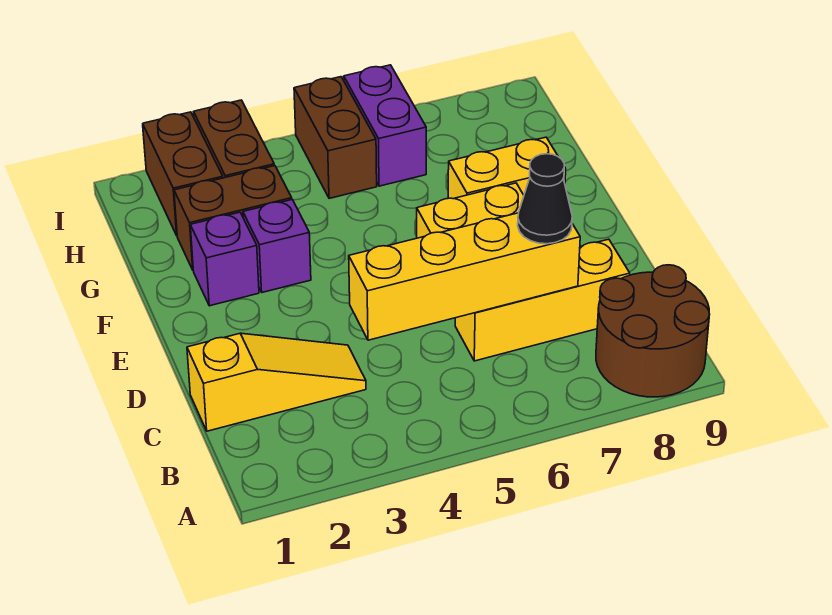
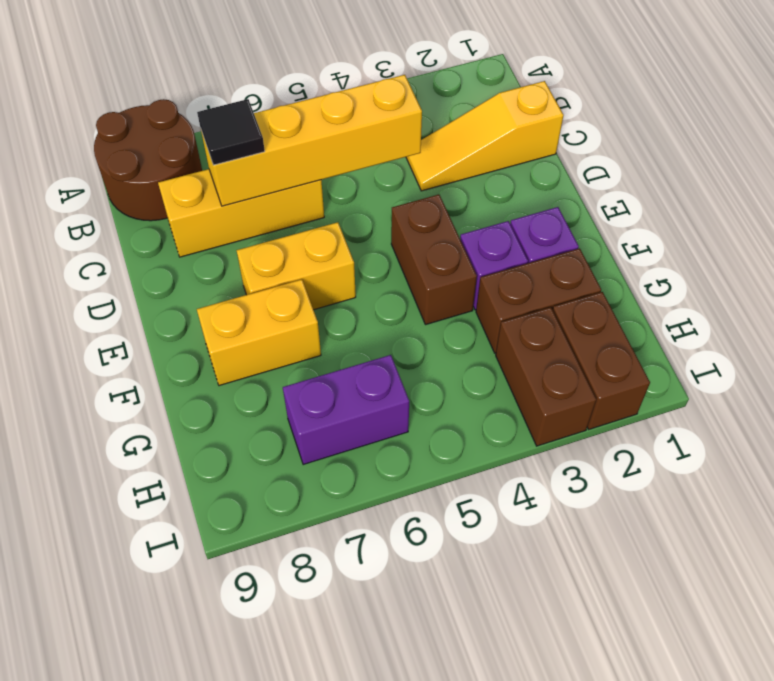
black cone C7 level 3 -> black tile C7 level 3
brown brick H5:I5 level 1 -> brown brick E4:F4 level 1
purple brick H6:I6 level 1 -> purple brick H6:H7 level 1

